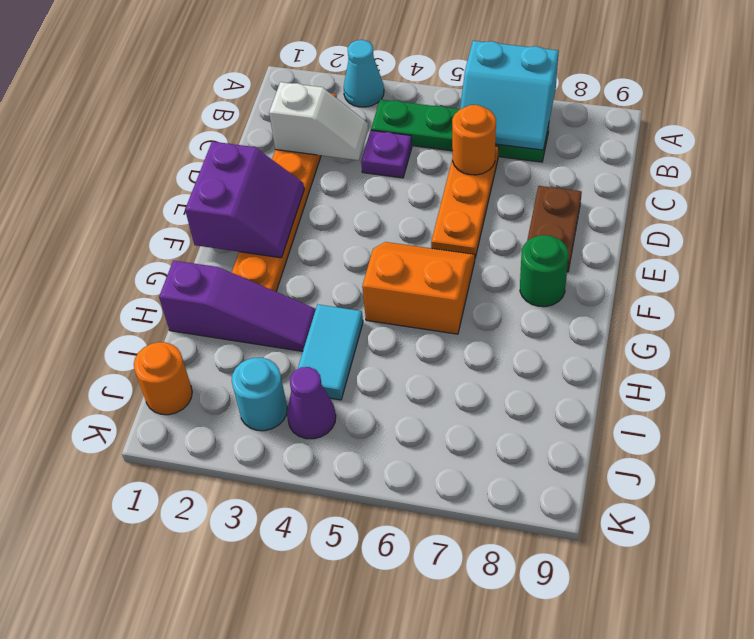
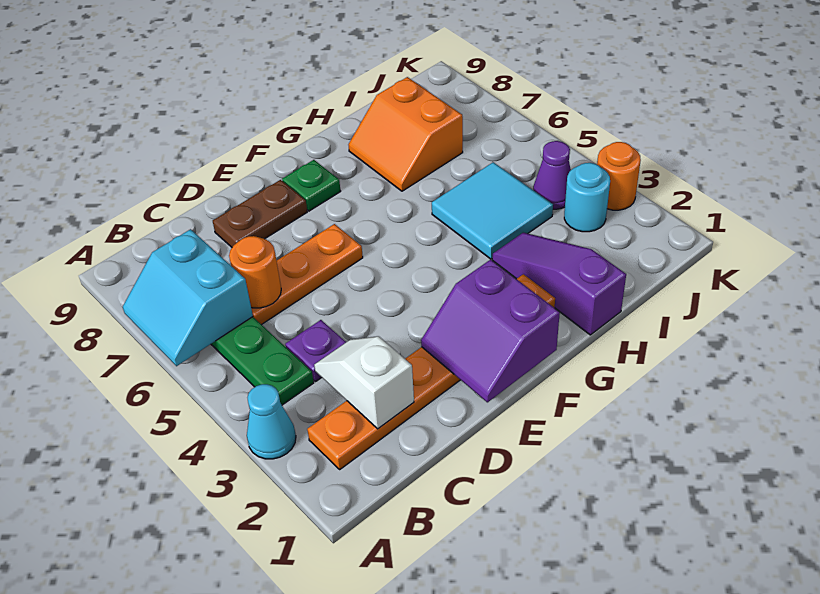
cyan slope A6:B7 level 2 top A -> cyan slope A6:B7 level 2 top B
purple slope E1:F2 level 2 top 1 -> purple slope E1:F2 level 2 top F
orange slope F5:G6 level 1 top G -> orange slope H7:I8 level 1 top I
green round brick F8 level 1 -> green plate F8 level 1
cyan tile H4:I4 level 1 -> cyan tile H4:I5 level 1
orange round brick J1 level 1 -> orange round brick K3 level 1

